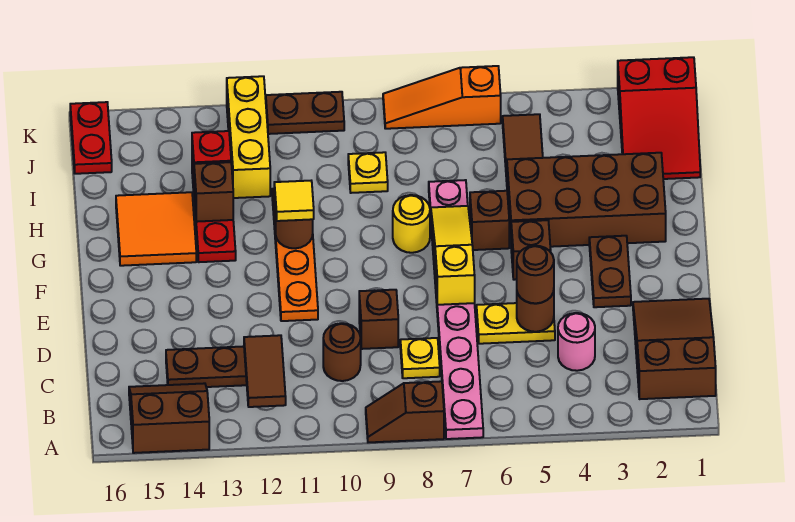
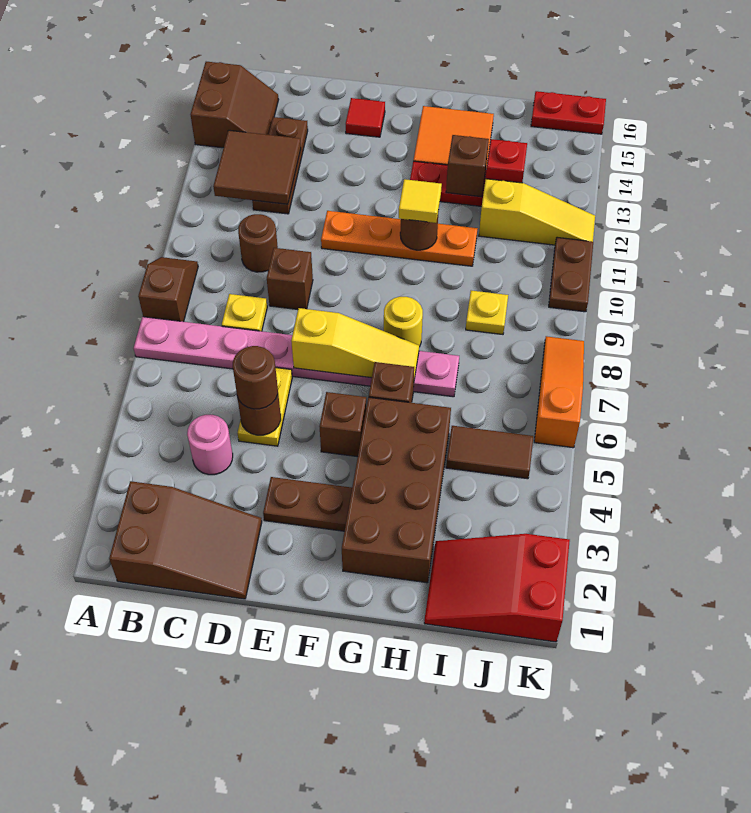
brown tile B12:C12 level 2 -> brown tile B12:C13 level 2
none -> red tile E15 level 1
yellow brick I12:K12 level 1 -> yellow slope I12:K12 level 1 top I

